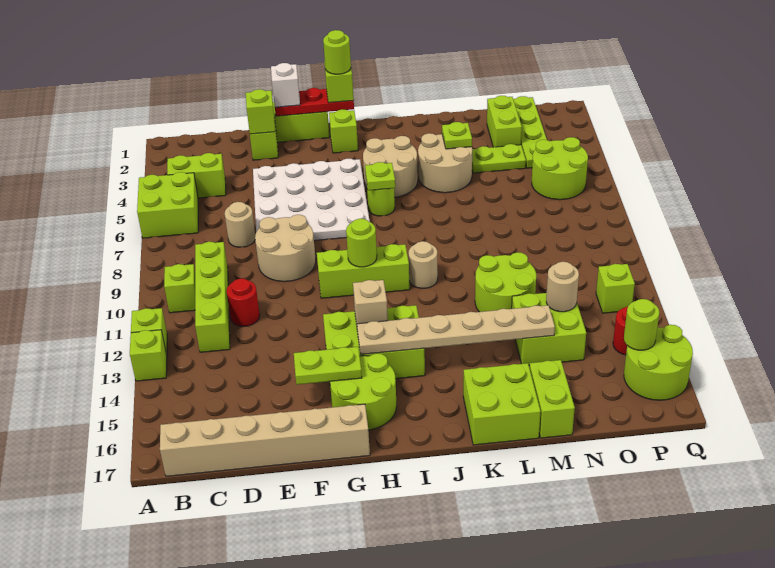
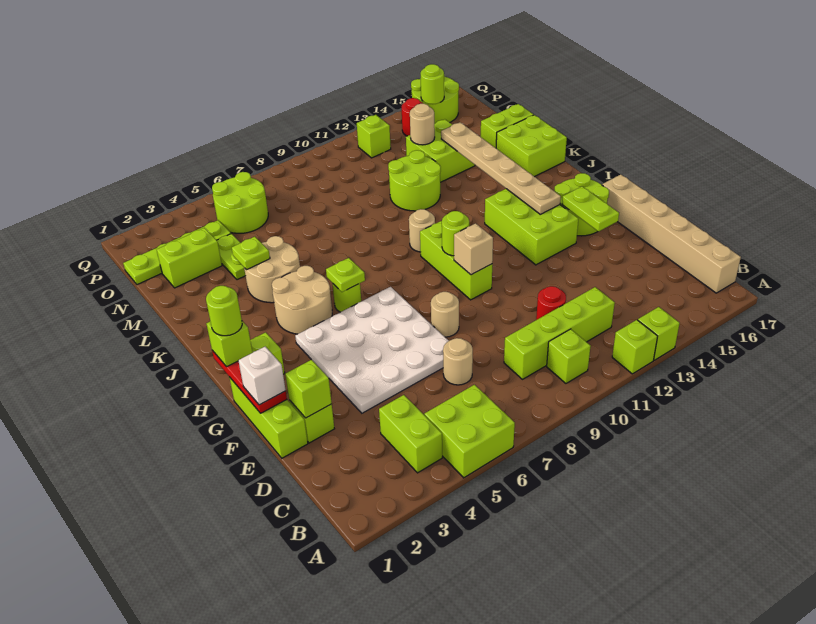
tan round brick E8:F9 level 1 -> tan round brick F8 level 1
tan brick H13 level 2 -> tan brick G10 level 2

